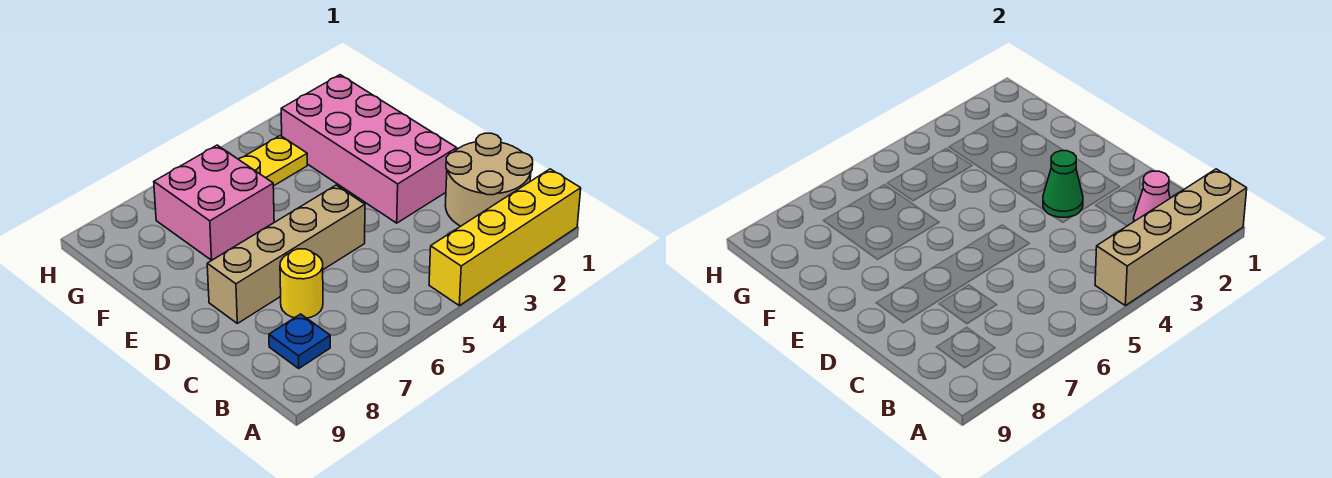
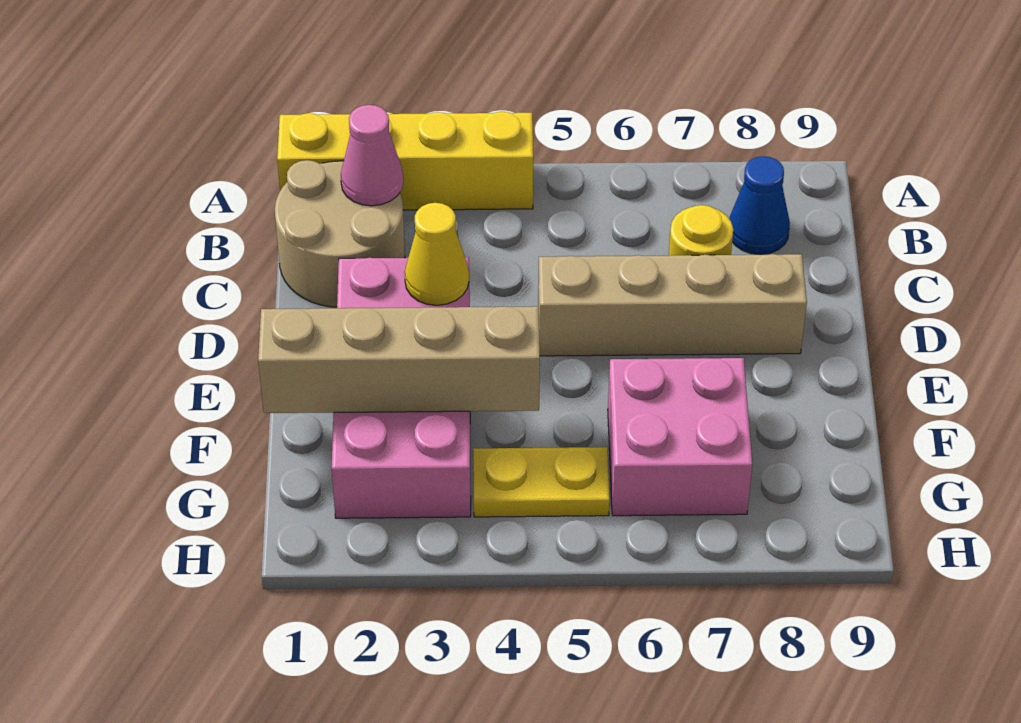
tan brick A1:A4 level 2 -> tan brick F1:F4 level 2
blue plate B8 level 1 -> blue cone B8 level 1
green cone D3 level 2 -> yellow cone D3 level 2

